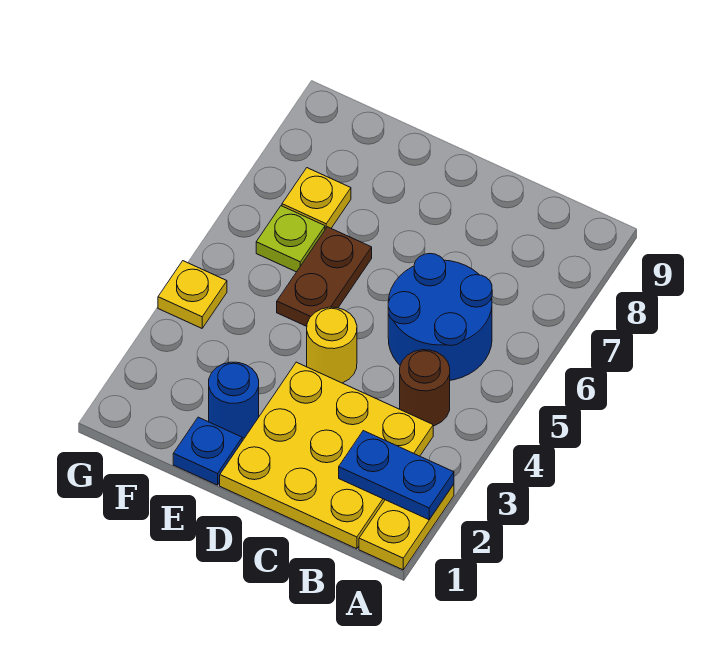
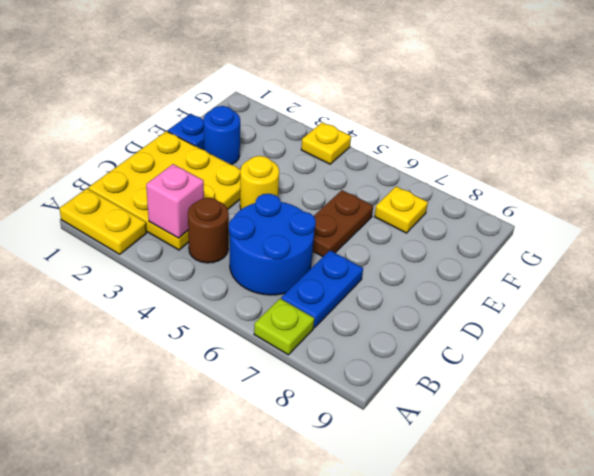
blue plate A2:B2 level 2 -> blue plate B7:C7 level 1
none -> pink brick B3 level 2
brown plate E5:E6 level 1 -> brown plate D6:E6 level 1
lime plate F6 level 1 -> lime plate A7 level 1

